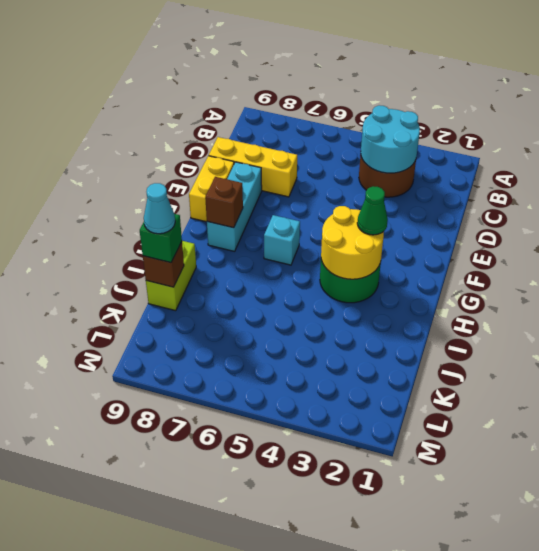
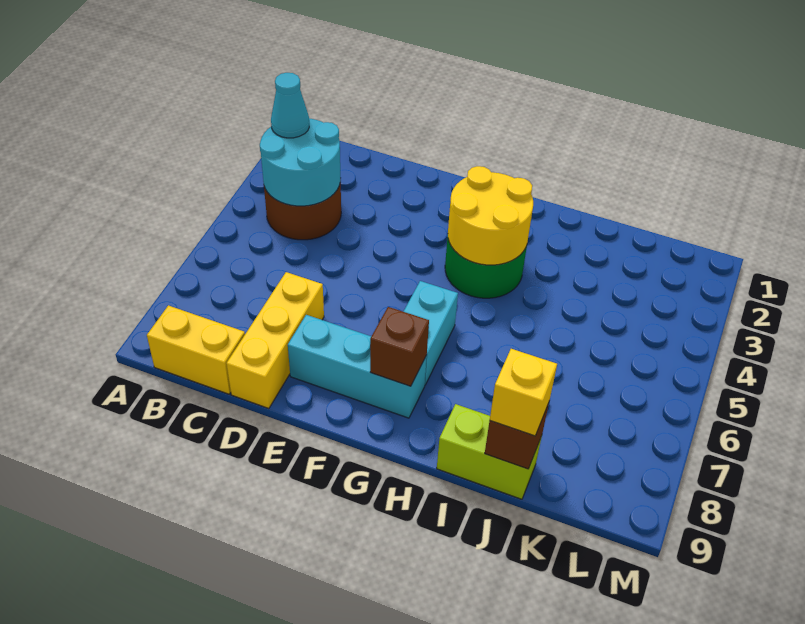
yellow brick E9:F9 level 1 -> yellow brick B9:C9 level 1
green cone G3 level 3 -> none
cyan brick G6 level 1 -> cyan brick G6:G7 level 1
green brick J9 level 3 -> yellow brick J9 level 3
cyan cone J9 level 4 -> cyan cone B3 level 3

